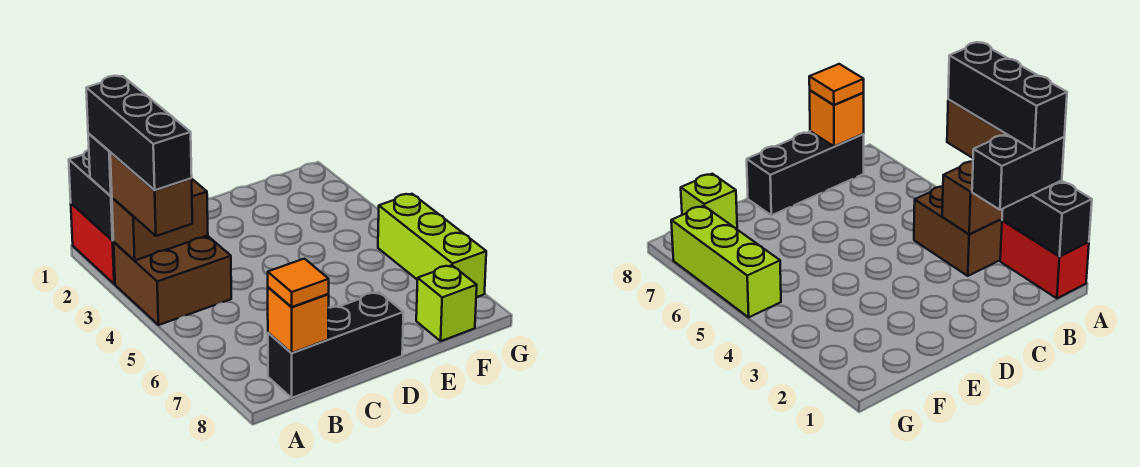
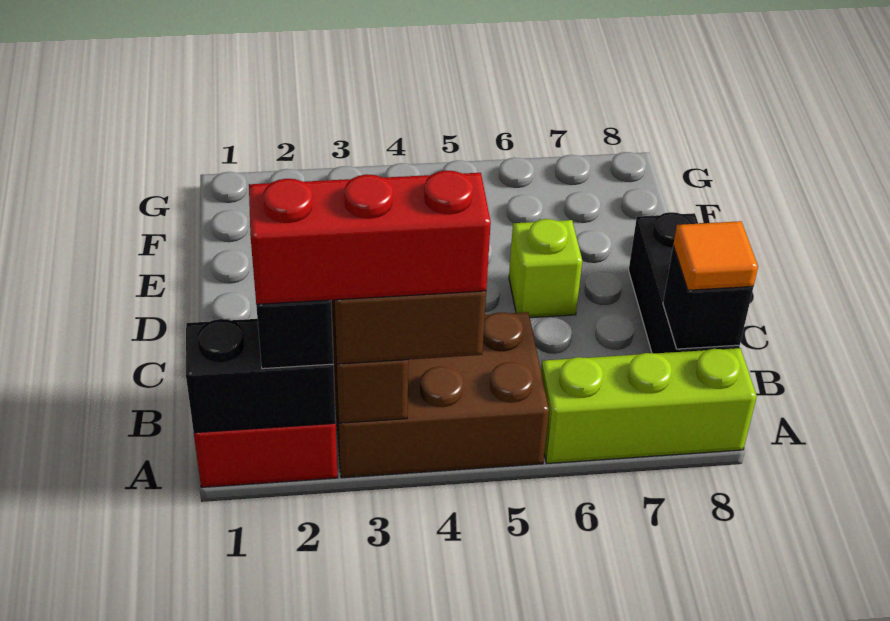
black brick A2:A4 level 4 -> red brick A2:A4 level 4
brown brick A3:B4 level 1 -> brown brick A3:B5 level 1
orange brick B8 level 2 -> black brick B8 level 2
lime brick F8 level 1 -> lime brick D6 level 1
lime brick G5:G7 level 1 -> lime brick A6:A8 level 1

